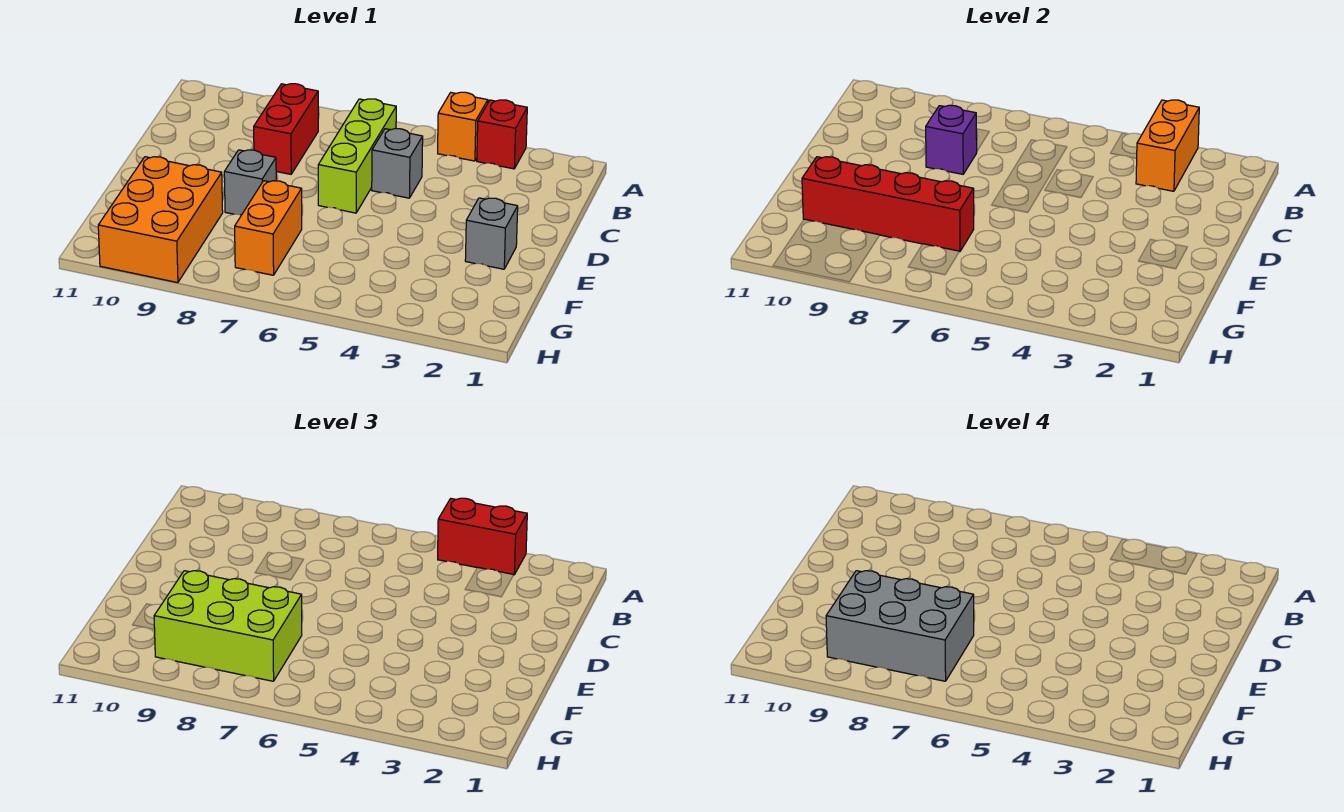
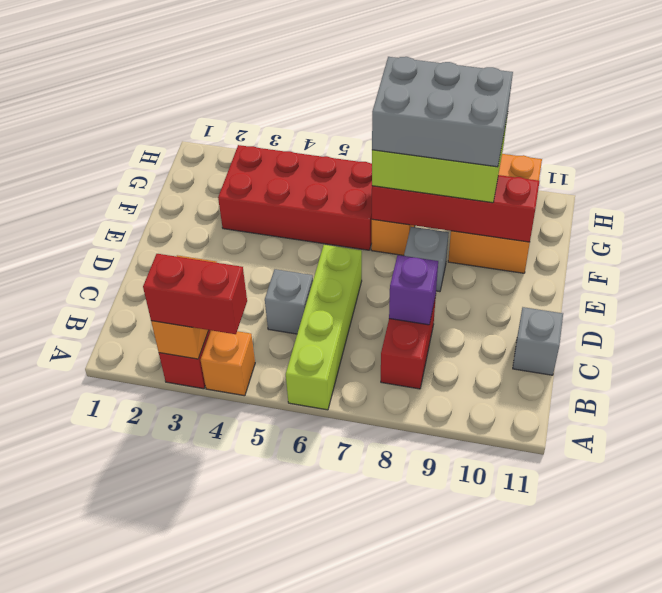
lime brick B6:D6 level 1 -> lime brick A6:D6 level 1
grey brick E2 level 1 -> grey brick C11 level 1
none -> red brick F3:G6 level 1

